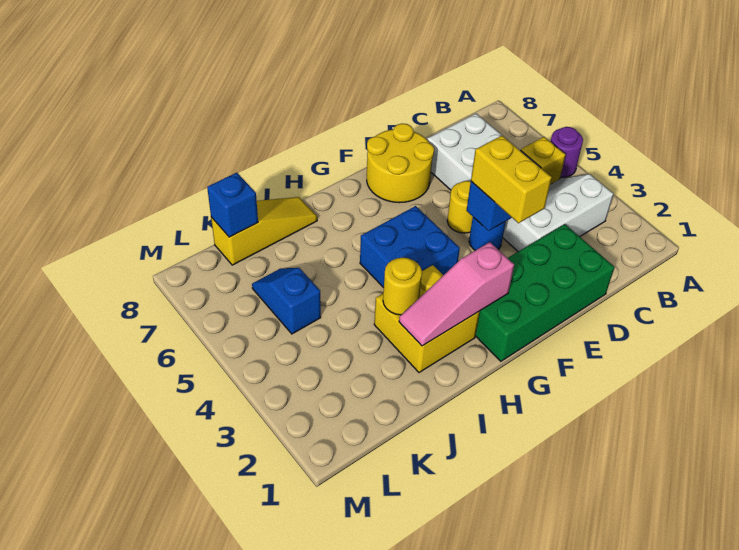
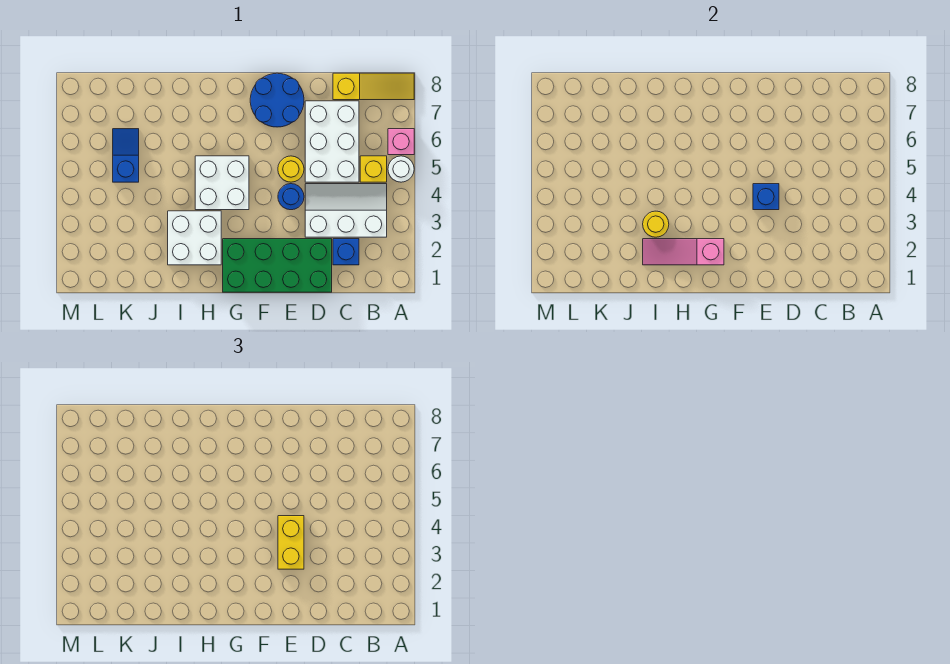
purple round brick A5 level 1 -> white round brick A5 level 1
none -> pink brick A6 level 1
yellow round brick E7:F8 level 1 -> blue round brick E7:F8 level 1
blue brick G4:H5 level 1 -> white brick G4:H5 level 1
yellow brick H2:I3 level 1 -> white brick H2:I3 level 1
yellow slope I8:K8 level 1 top K -> yellow slope A8:C8 level 1 top C
blue brick K8 level 2 -> blue brick C2 level 1

